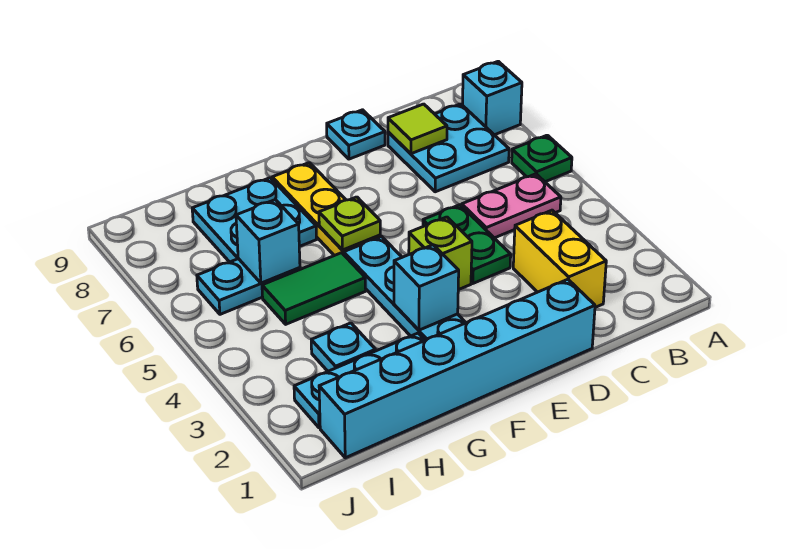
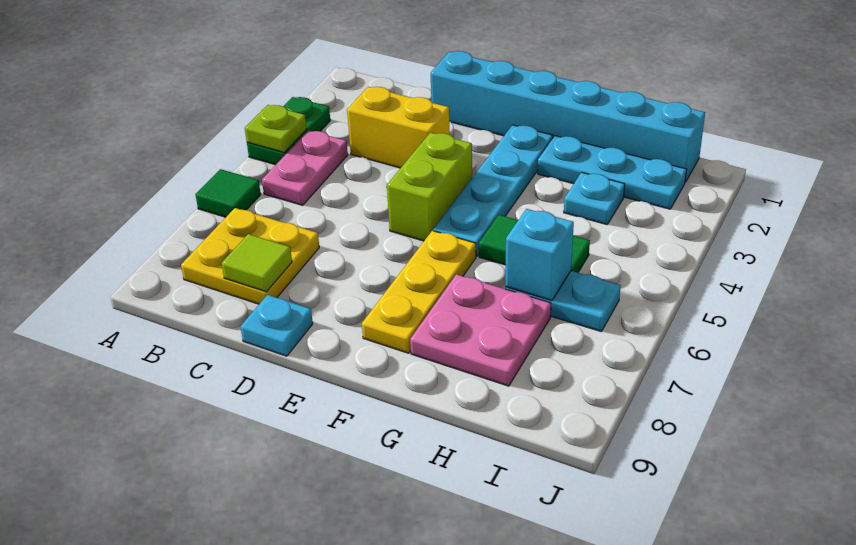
green plate A6 level 1 -> green tile A6 level 1
cyan brick A8 level 1 -> none
pink plate B5:C5 level 1 -> pink plate B4:B5 level 1
cyan plate B7:C8 level 1 -> yellow plate B7:C8 level 1
yellow brick C2:C3 level 1 -> yellow brick C3:D3 level 1
green plate D4:D5 level 1 -> green plate A3:A4 level 1
lime brick E4 level 1 -> lime brick E4:E5 level 1
cyan brick F3 level 2 -> none
lime plate F6 level 2 -> lime plate A4 level 2
cyan plate G7:H8 level 1 -> pink plate G7:H8 level 1

